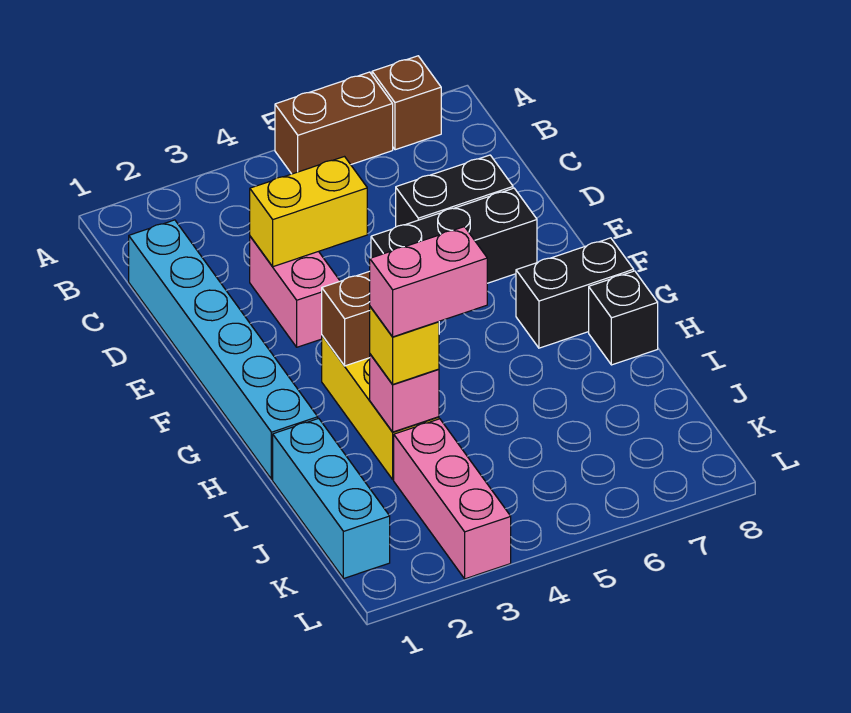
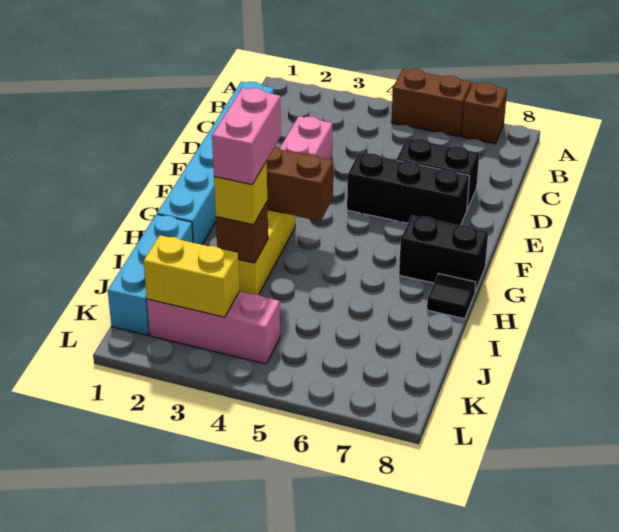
yellow brick D3:D4 level 2 -> yellow brick K2:K3 level 2
black brick H8 level 1 -> black tile H8 level 1
pink brick I3 level 2 -> brown brick I3 level 2
pink brick I3:I4 level 4 -> pink brick H3:I3 level 4
pink brick J3:L3 level 1 -> pink brick K2:K4 level 1

